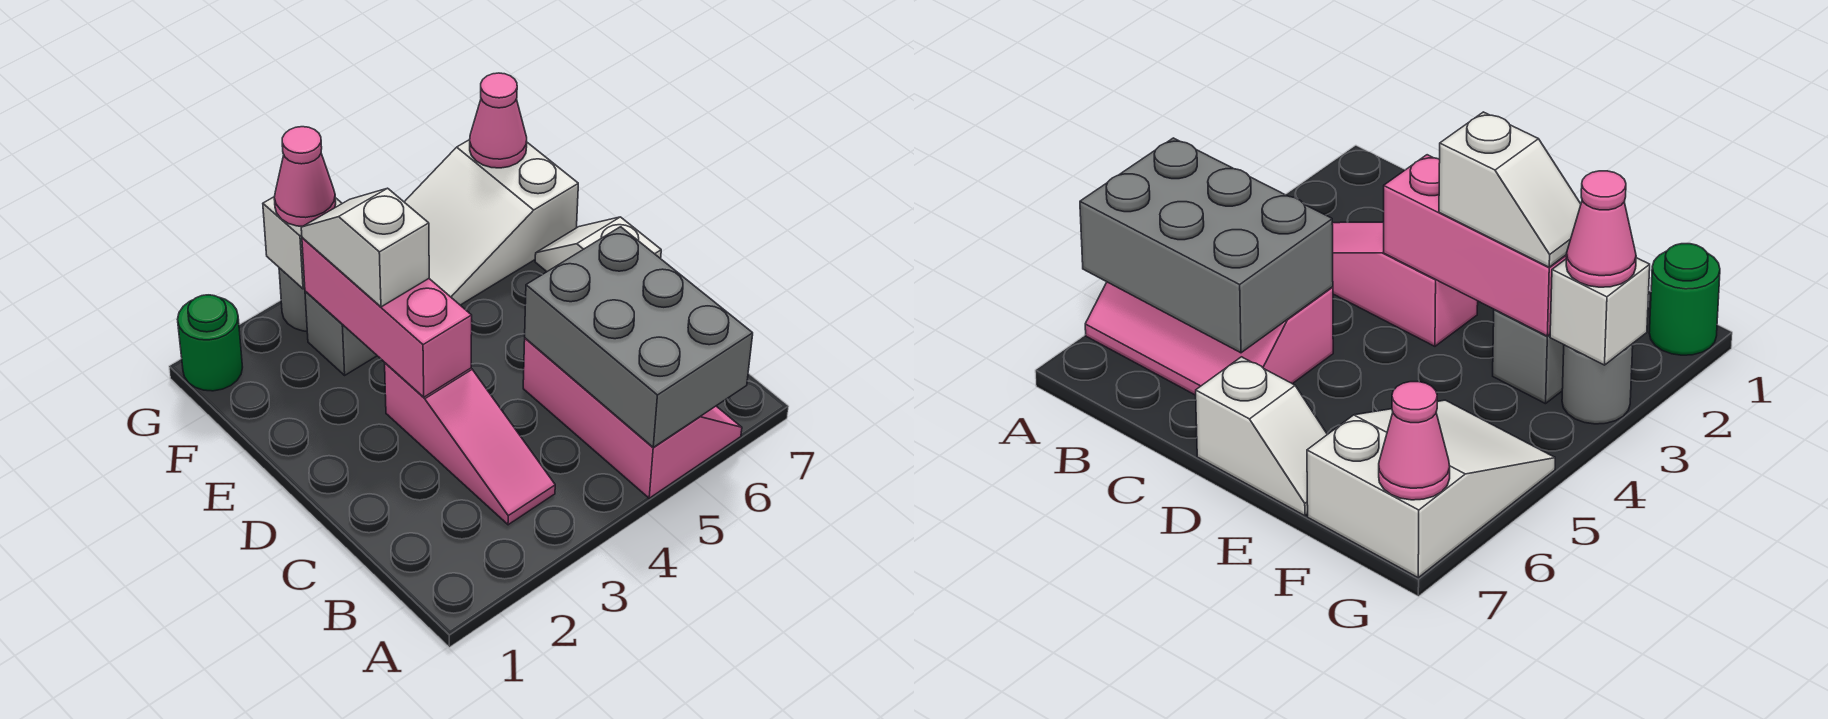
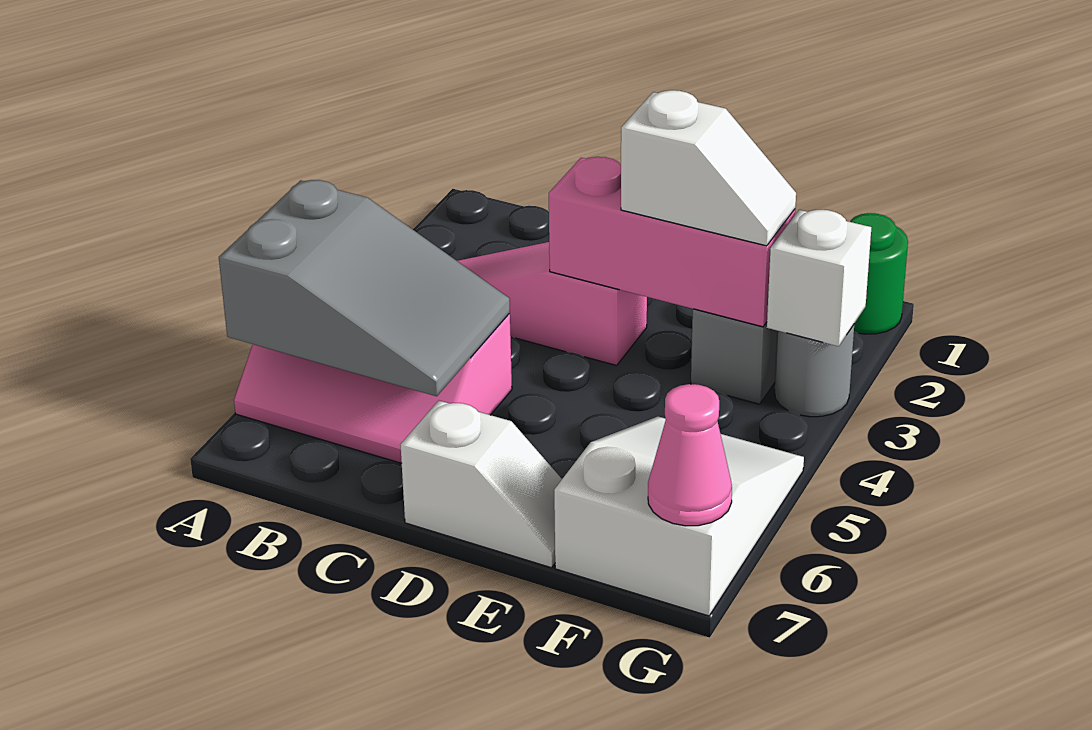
grey brick A5:C6 level 2 -> grey slope A5:C6 level 2 top A
pink cone G3 level 3 -> none

